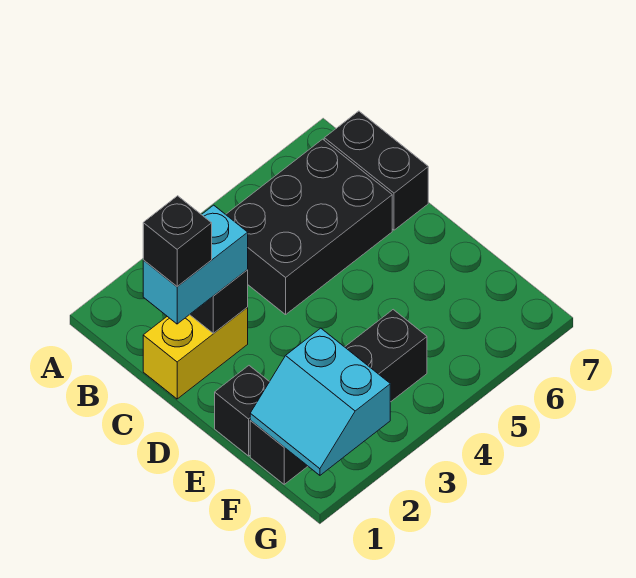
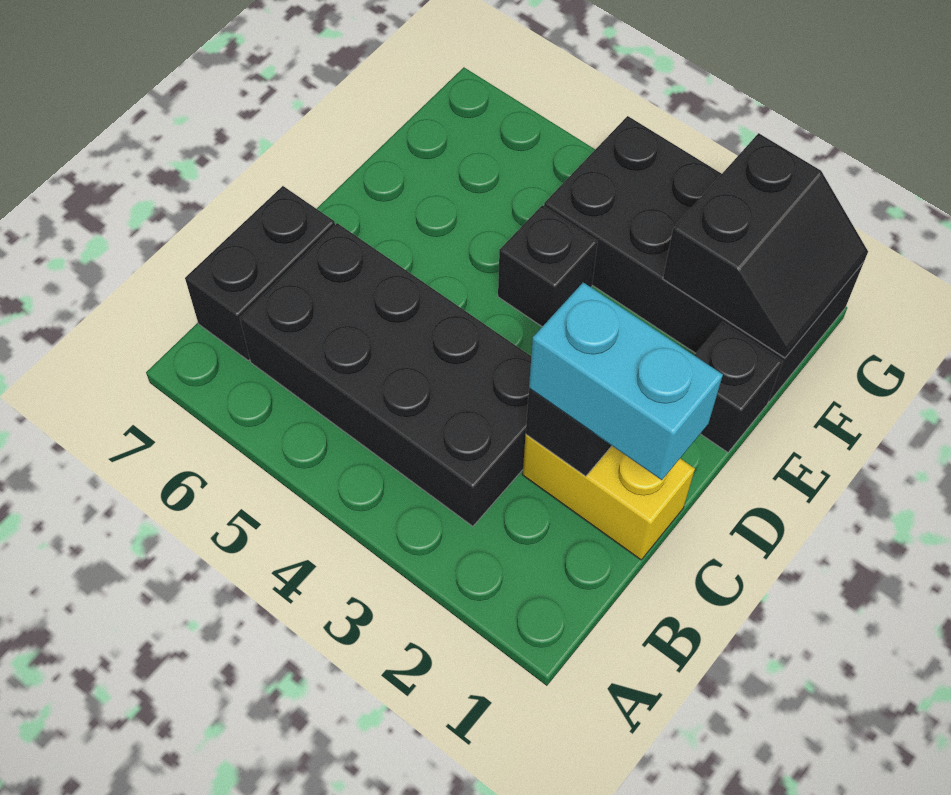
black brick B4:C6 level 1 -> black brick B3:C6 level 1
black brick C1 level 4 -> black brick E4 level 1
black brick F1:F4 level 1 -> black brick F1:G4 level 1
cyan slope F1:G2 level 2 top 2 -> black slope F1:G2 level 2 top 2

